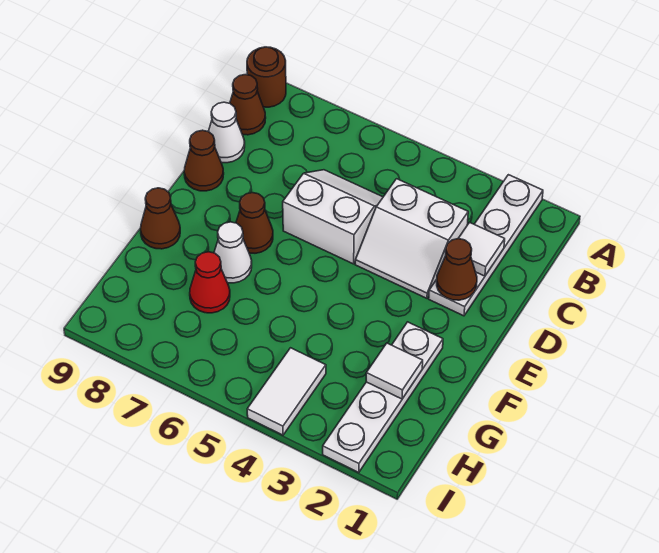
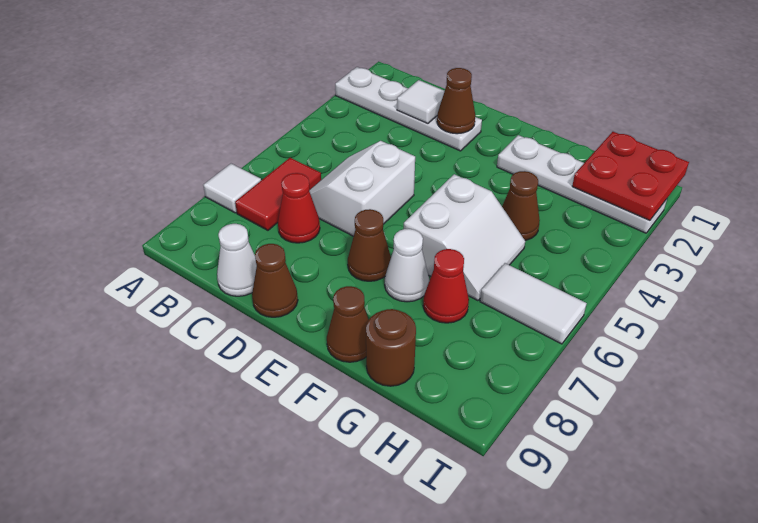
brown round brick A9 level 1 -> brown round brick G9 level 1
none -> red tile B6:B7 level 1
brown cone B9 level 1 -> brown cone G4 level 1
white slope C3:D4 level 1 top C -> white slope F5:G6 level 1 top F
none -> red cone C7 level 1
white tile G2 level 2 -> white tile A7 level 1
none -> red plate H1:I2 level 2
white tile H4:I4 level 1 -> white tile H6:I6 level 1

